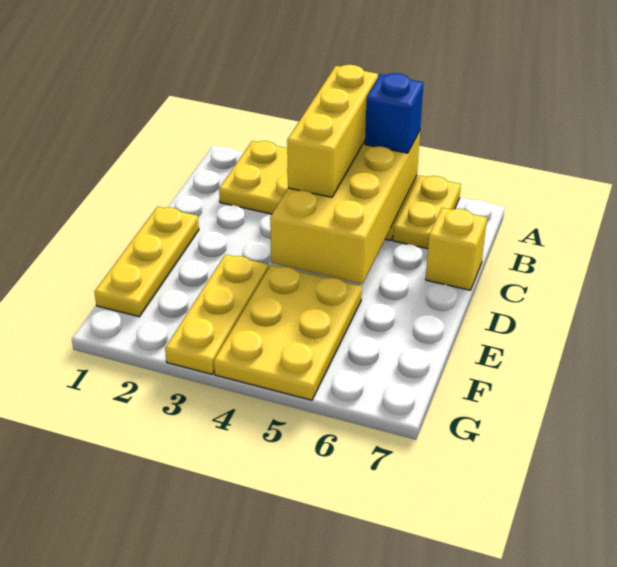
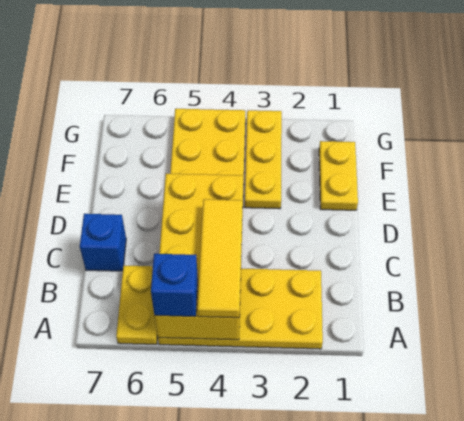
yellow brick A4:C4 level 3 -> yellow tile A4:C4 level 3
yellow brick C7 level 1 -> blue brick C7 level 1
yellow plate D1:F1 level 1 -> yellow plate E1:F1 level 1

